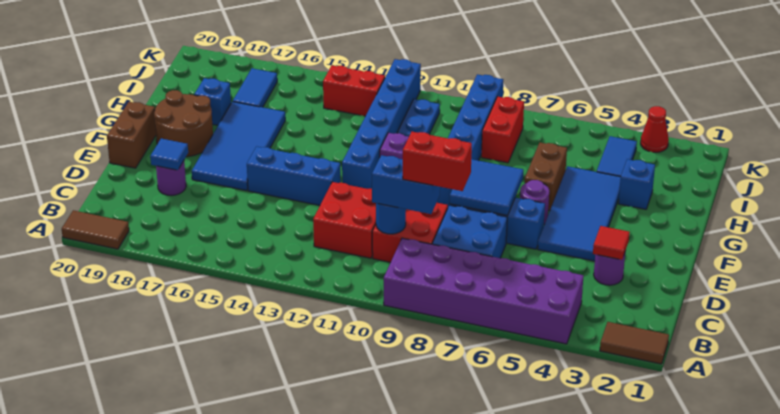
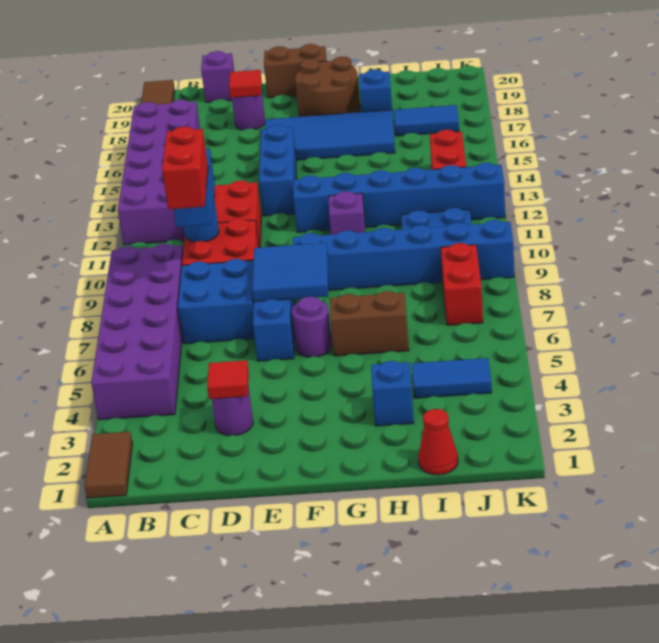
none -> purple brick A12:B17 level 1
none -> purple brick C20 level 1
blue tile D18 level 2 -> red tile D18 level 2
blue tile E4:H5 level 1 -> none
red brick I8:J8 level 1 -> red brick J7:J8 level 1
red cone K3 level 1 -> red cone I1 level 1

